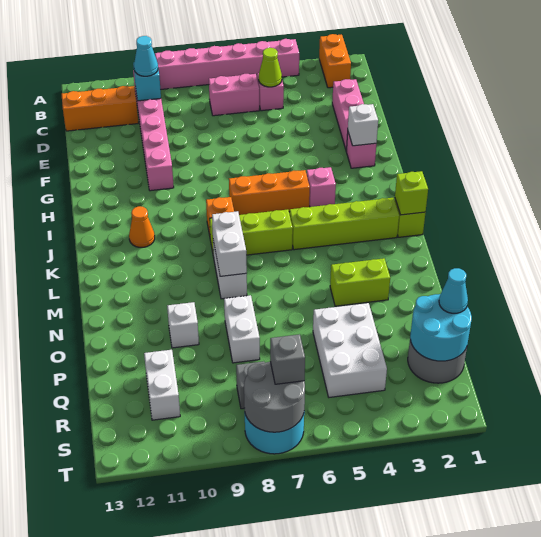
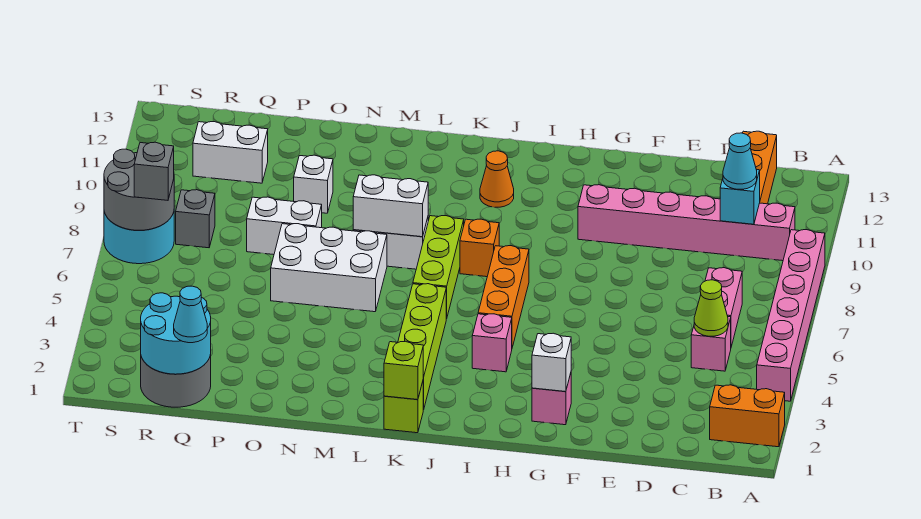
pink brick D2:F2 level 1 -> none
lime brick N3:N4 level 1 -> none
white brick P4:R5 level 1 -> white brick M6:O7 level 1

